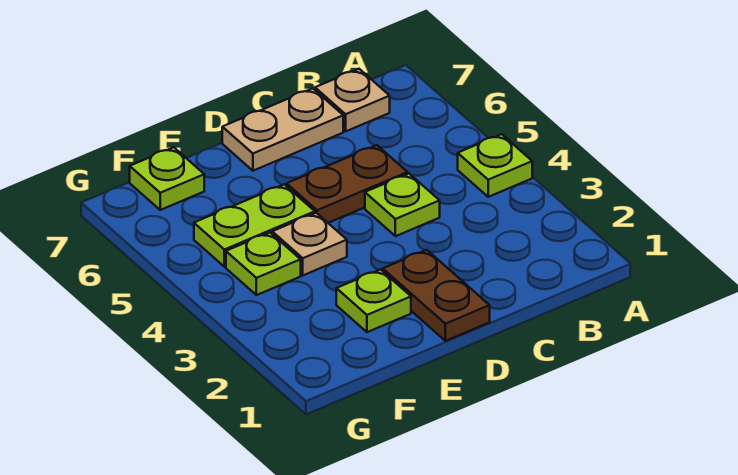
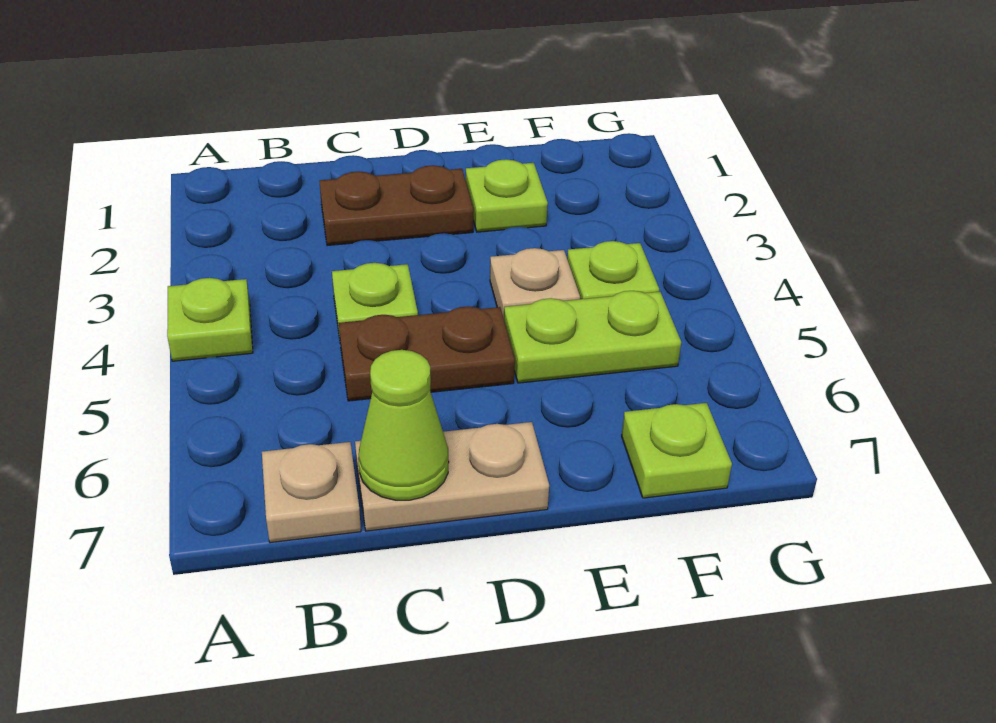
none -> lime cone C7 level 2
brown plate D1:D2 level 1 -> brown plate C2:D2 level 1

